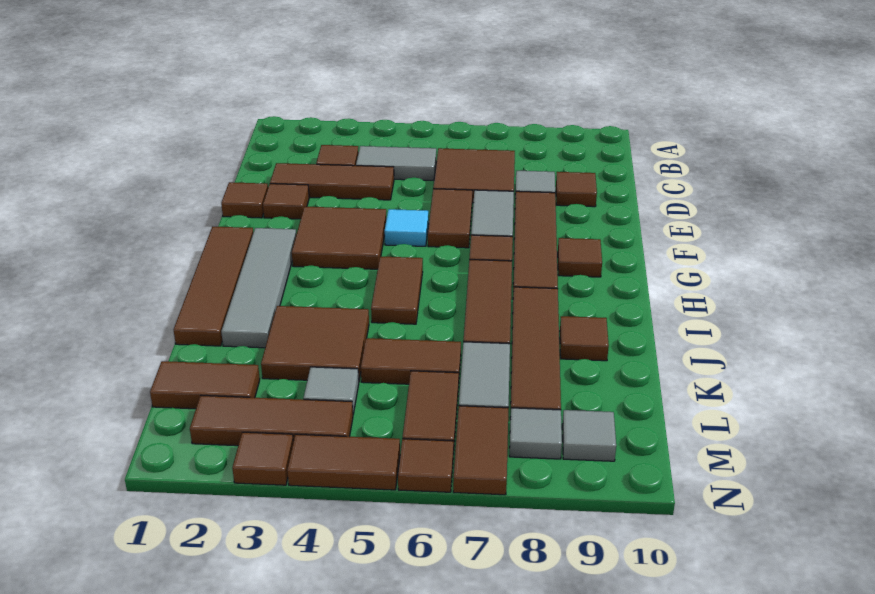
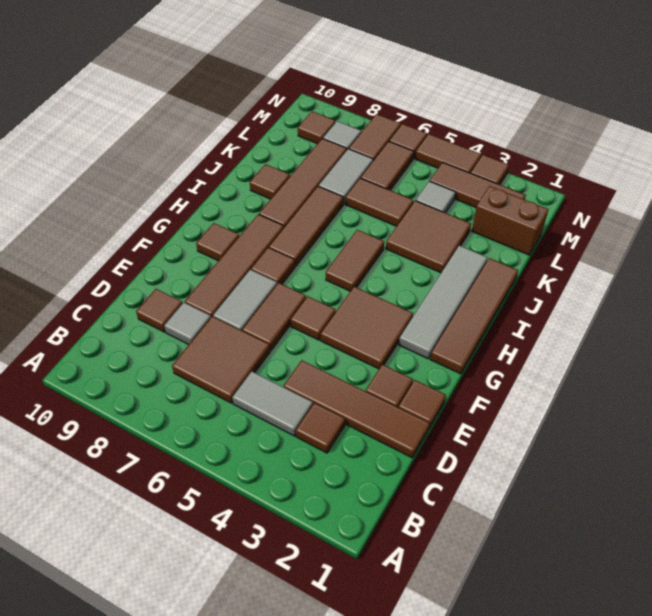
brown tile D2:D4 level 1 -> brown tile D1:D4 level 1
cyan tile F5 level 1 -> brown tile F5 level 1
brown tile L1:L2 level 1 -> brown brick L1:L2 level 1
grey tile M9 level 1 -> brown tile M9 level 1

